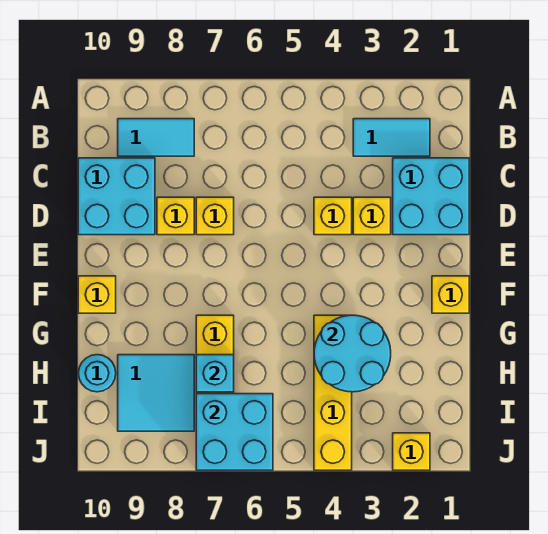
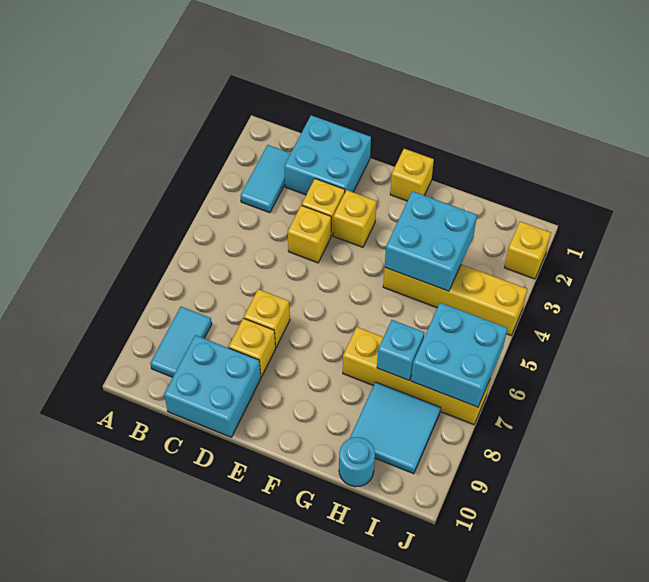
yellow brick F10 level 1 -> yellow brick E3 level 1
cyan round brick G3:H4 level 2 -> cyan brick G3:H4 level 2

